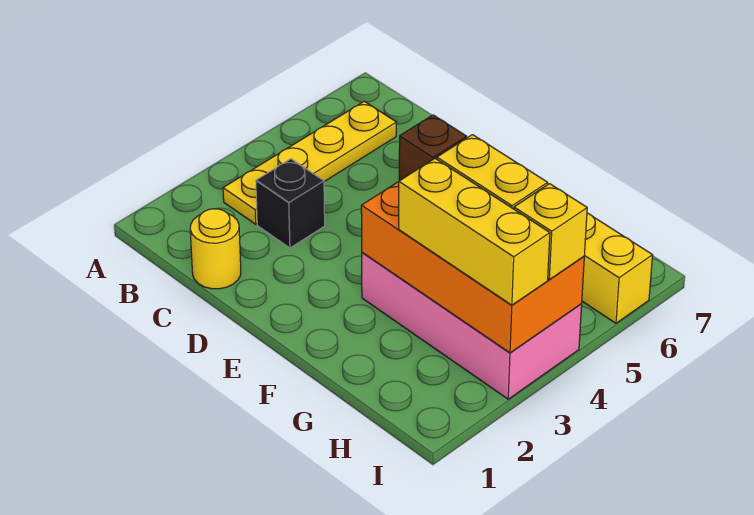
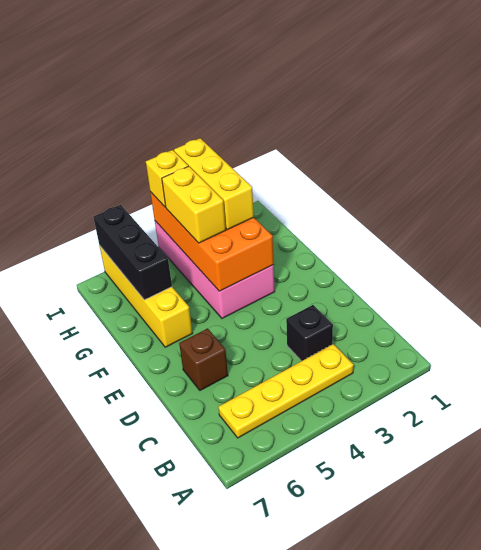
yellow round brick C1 level 1 -> none
none -> black brick G6:I6 level 2

